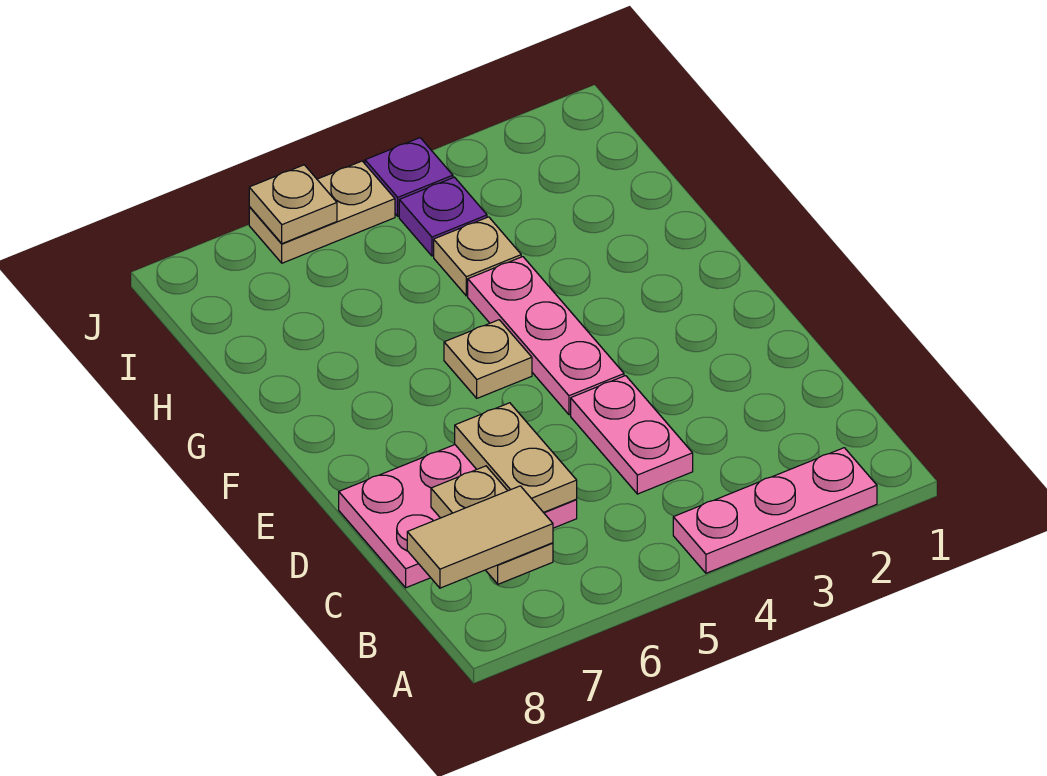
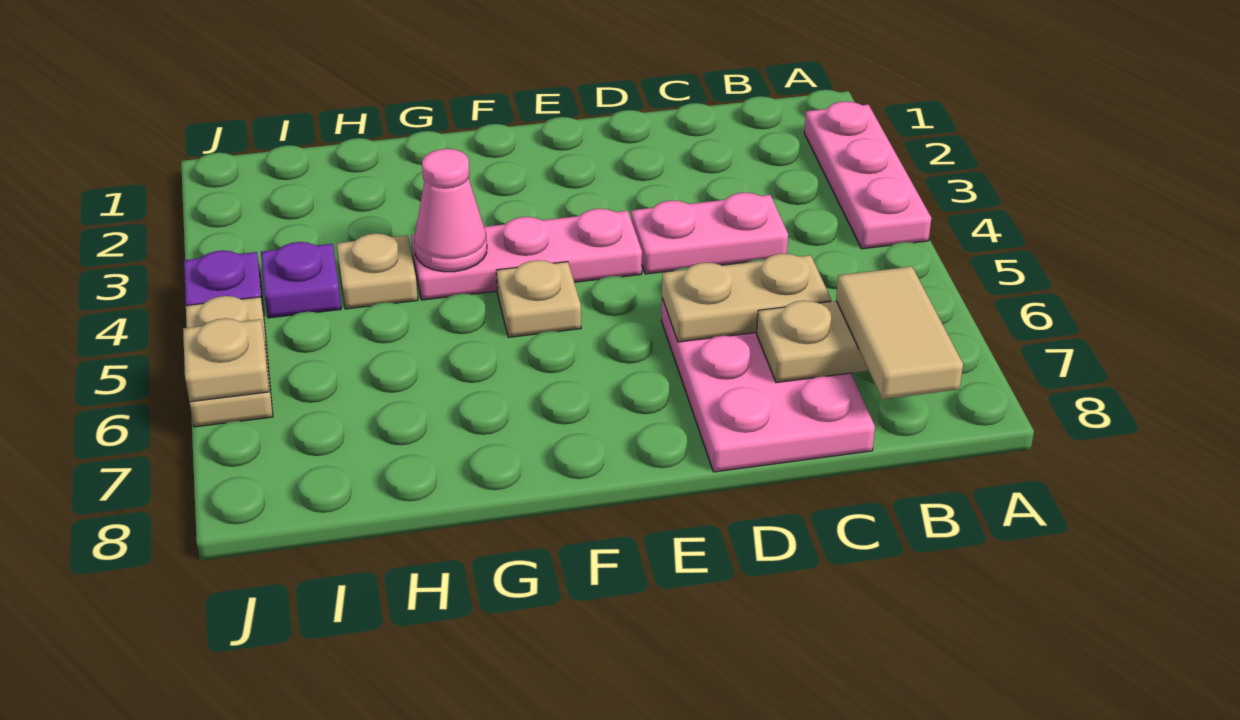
none -> pink cone G4 level 2

